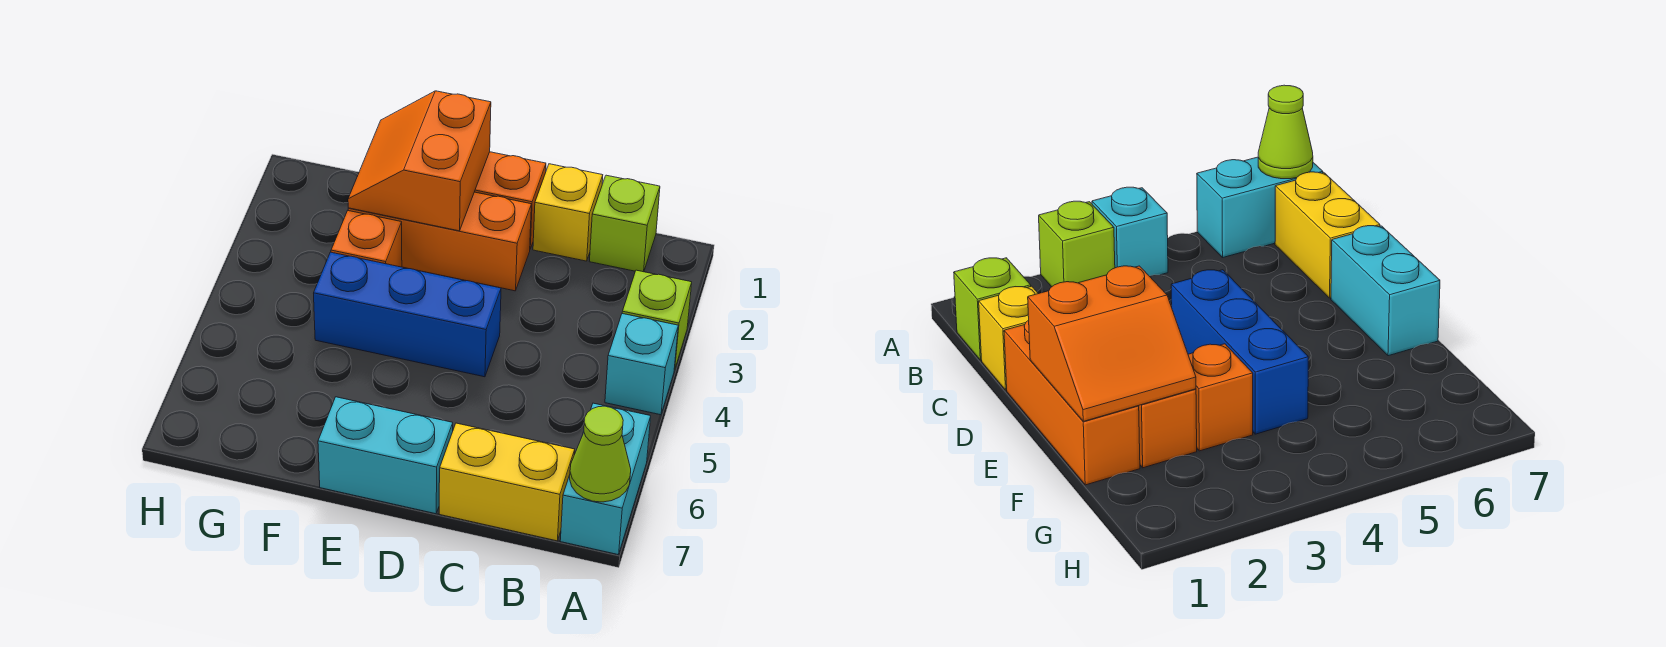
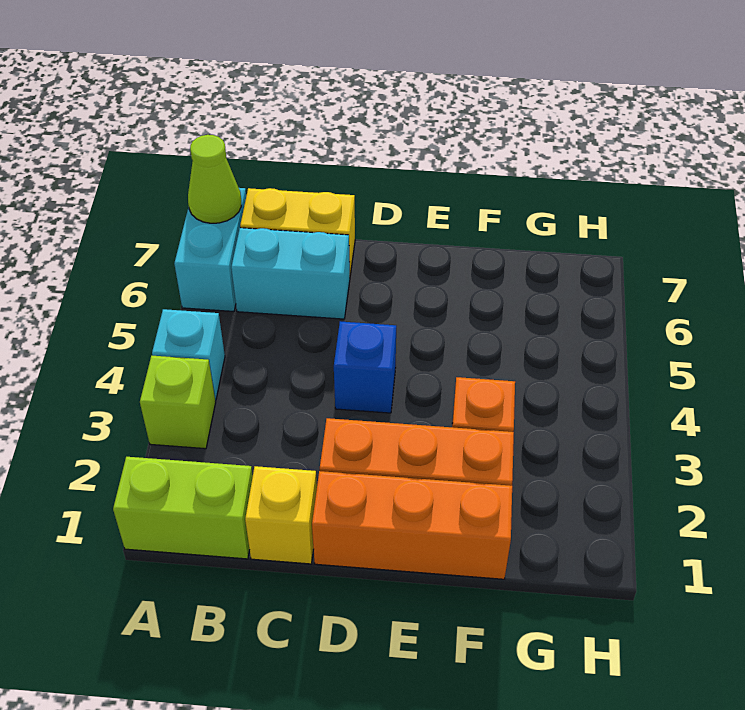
lime brick B1 level 1 -> lime brick A1:B1 level 1
blue brick D4:F4 level 1 -> blue brick D4 level 1
cyan brick D7:E7 level 1 -> cyan brick B6:C6 level 1
orange slope E1:F2 level 2 top E -> none

